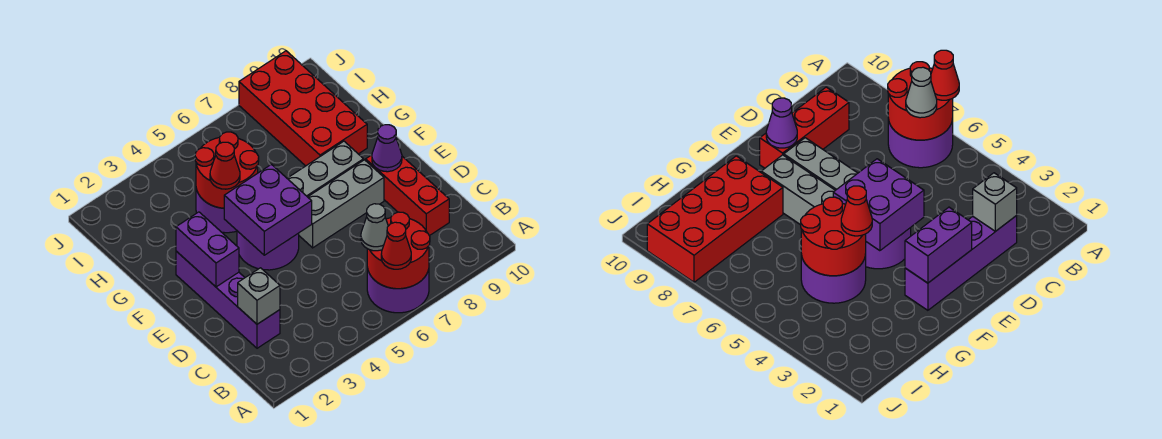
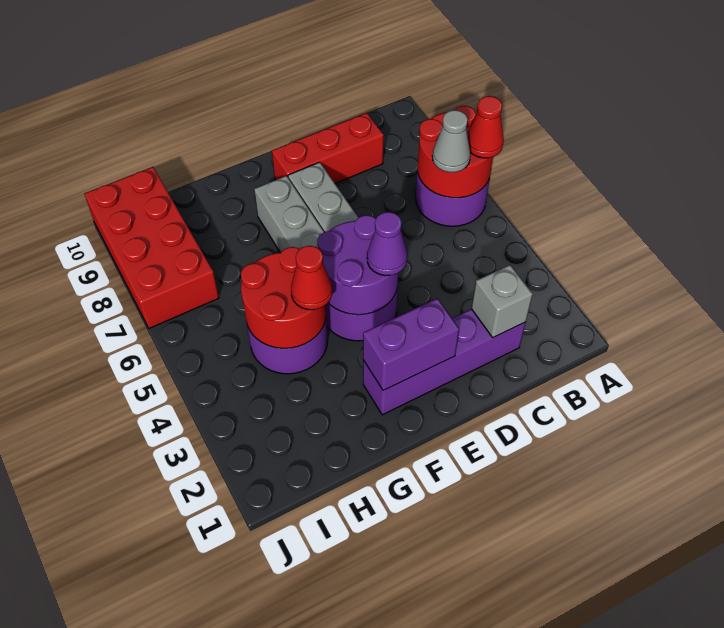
purple brick E4:F5 level 2 -> purple round brick E4:F5 level 2
purple cone E9 level 2 -> purple cone E4 level 3
red brick G8:J9 level 1 -> red brick I7:J10 level 1

